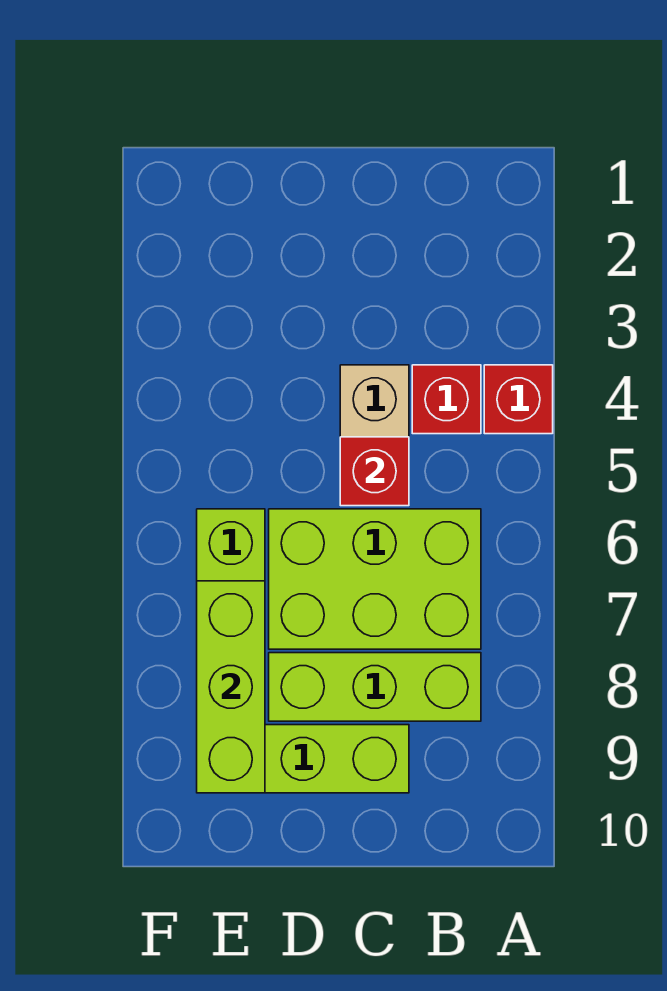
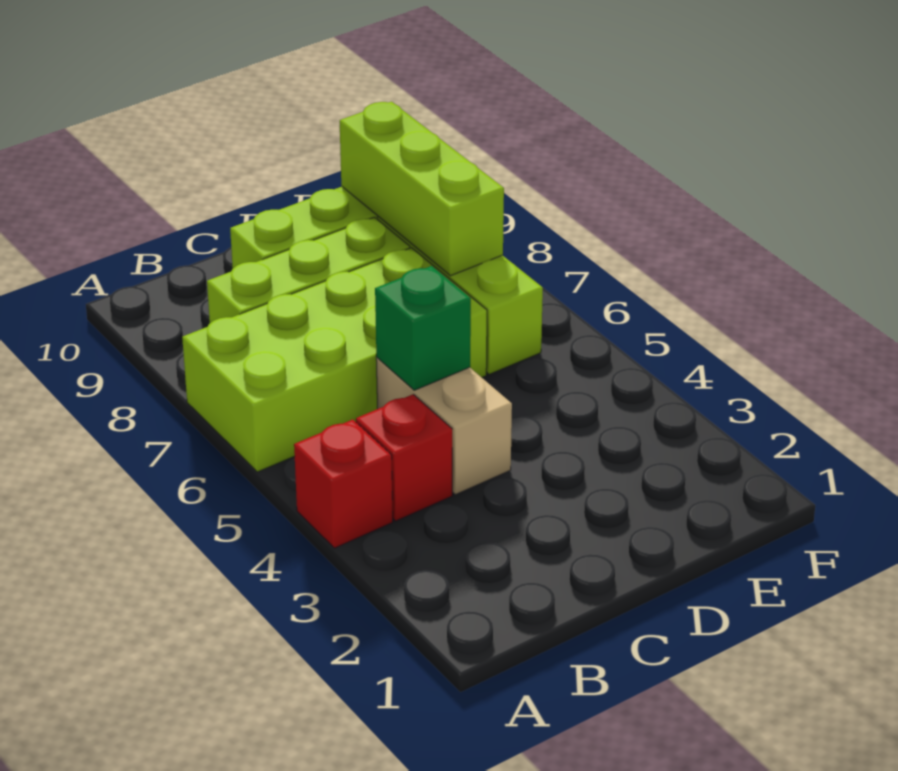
lime brick B6:D7 level 1 -> lime brick A6:D7 level 1
red brick C5 level 2 -> green brick C5 level 2

